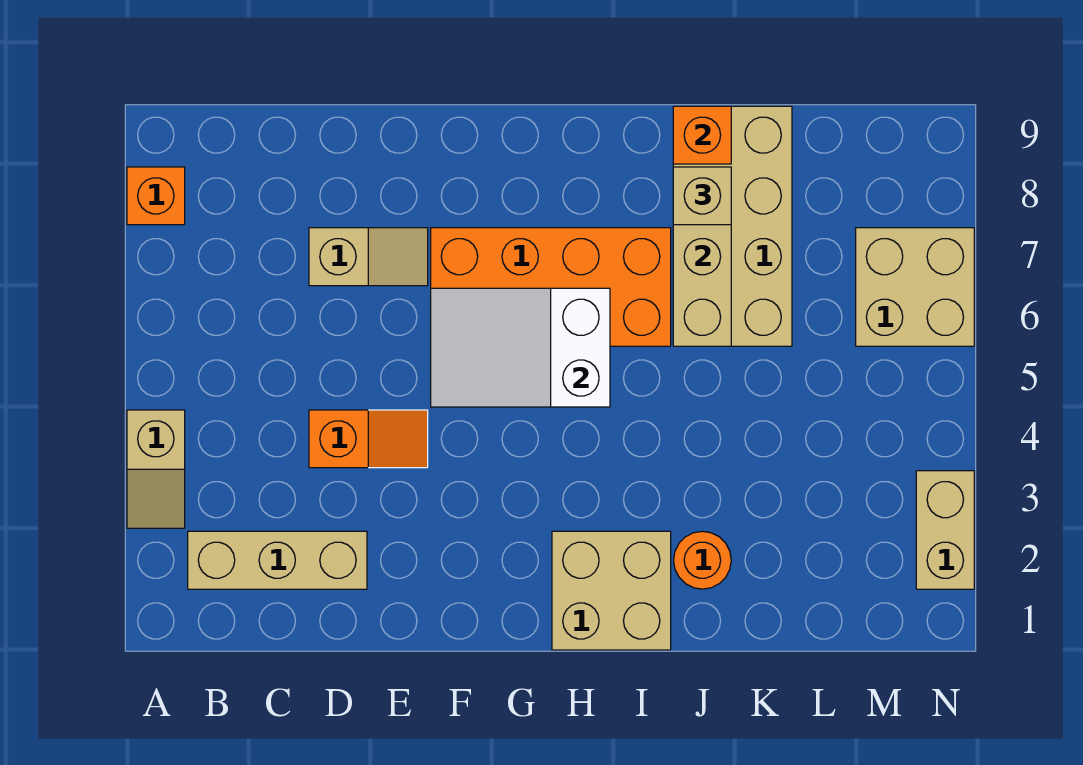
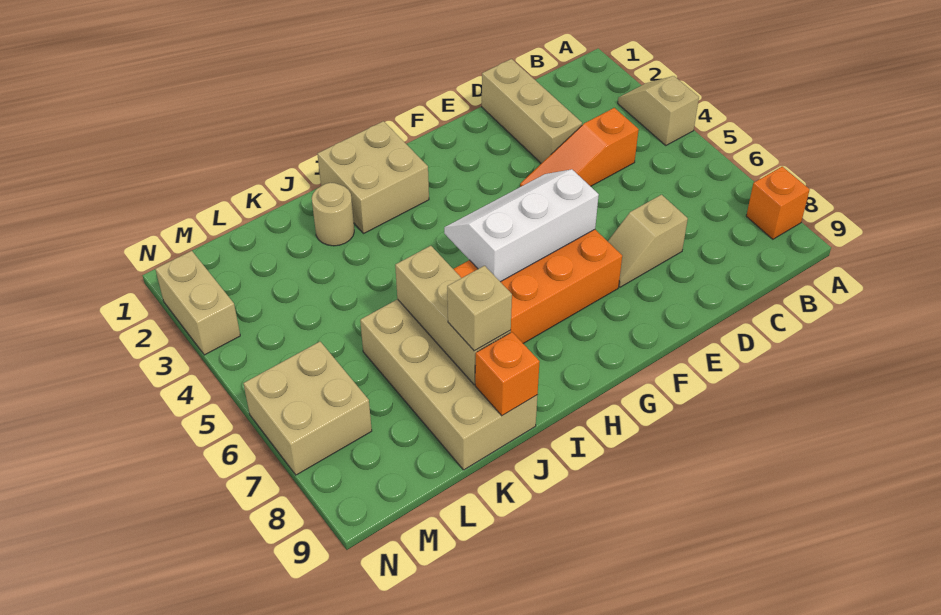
tan brick B2:D2 level 1 -> tan brick D1:D3 level 1
orange slope D4:E4 level 1 top D -> orange slope C4:E4 level 1 top C
white slope F5:H6 level 2 top H -> white slope F5:H6 level 2 top 6
orange round brick J2 level 1 -> tan round brick J2 level 1

